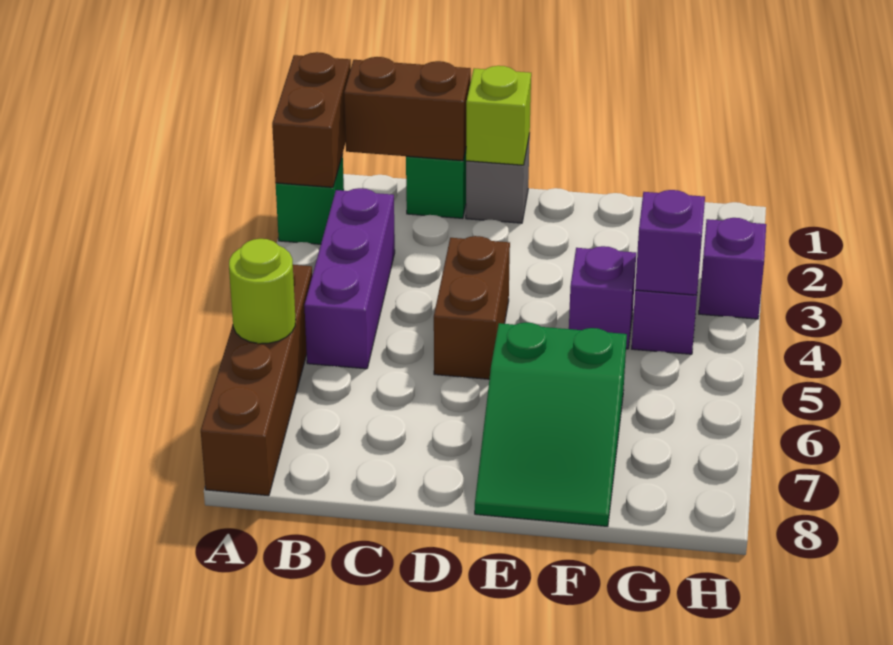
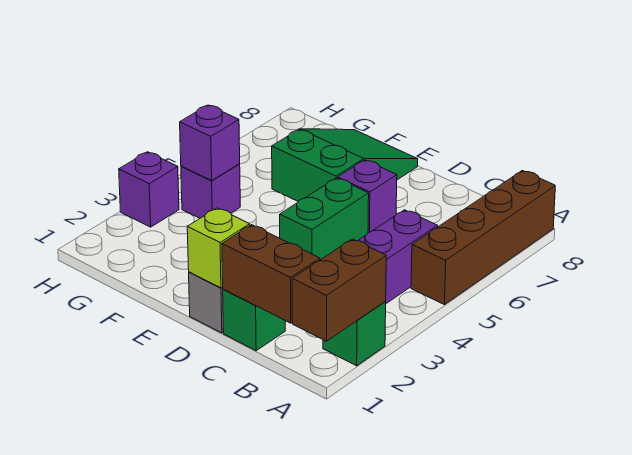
lime round brick A6 level 2 -> none
brown brick D4:D5 level 1 -> green brick D4:D5 level 1
purple brick F4 level 1 -> purple brick D6 level 1

